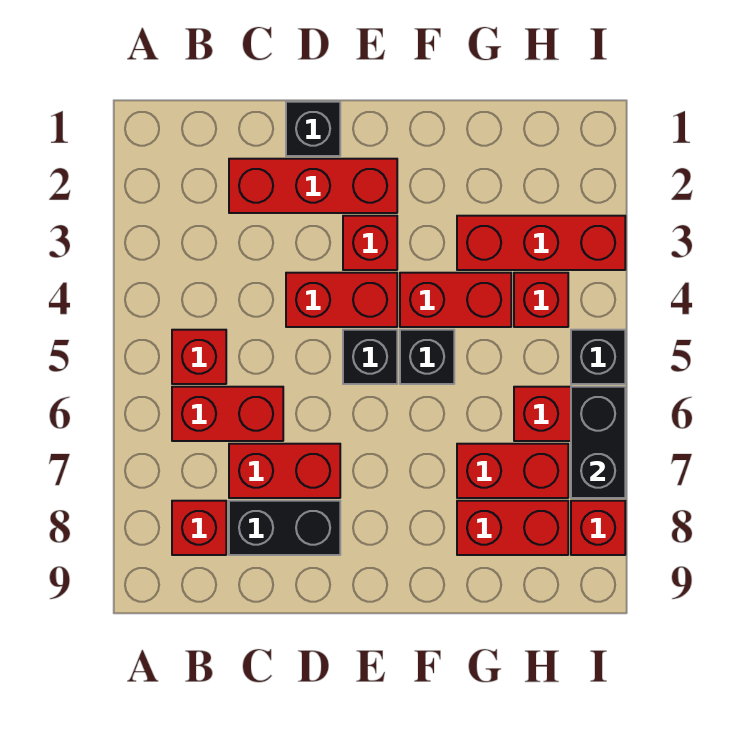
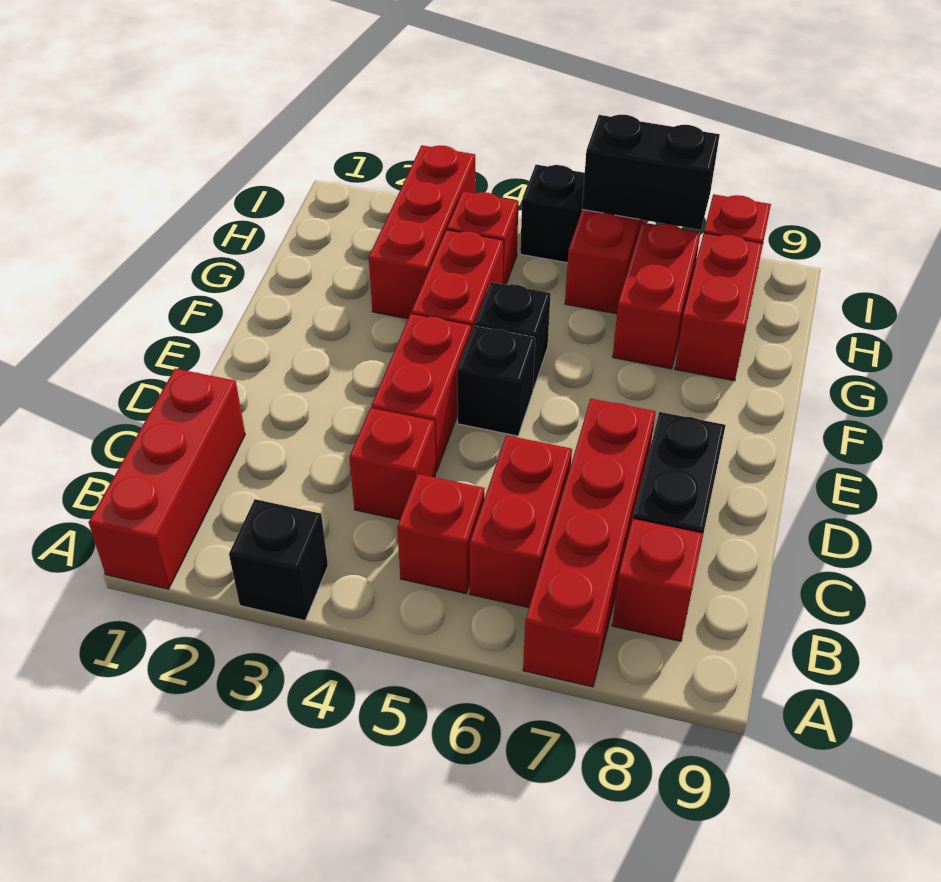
red brick C2:E2 level 1 -> red brick A1:C1 level 1
red brick C7:D7 level 1 -> red brick A7:D7 level 1
black brick D1 level 1 -> black brick A3 level 1
red brick E3 level 1 -> red brick C4 level 1

